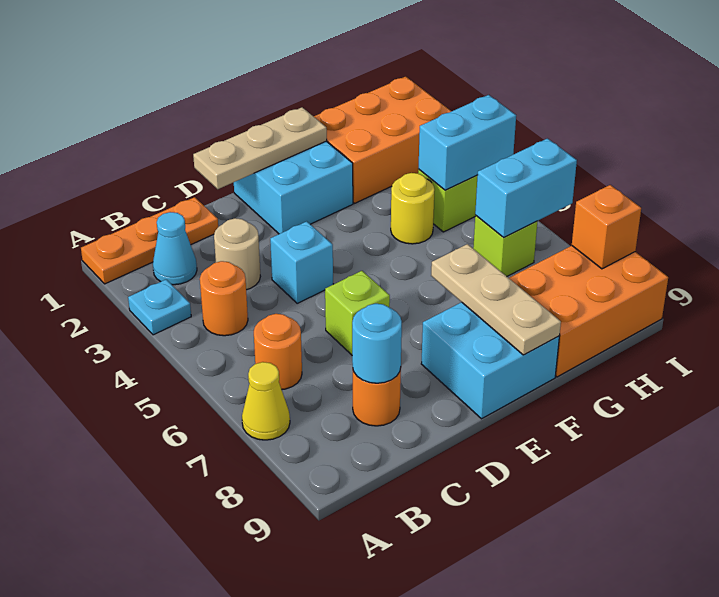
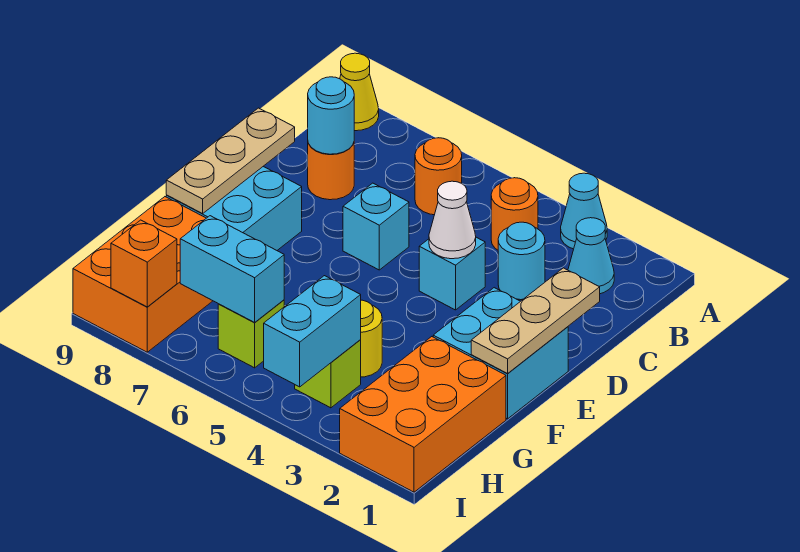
orange plate A1:C1 level 1 -> none
cyan plate A3 level 1 -> cyan cone A3 level 1
yellow cone A7 level 1 -> yellow cone A9 level 1
tan round brick C3 level 1 -> cyan round brick C3 level 1
none -> white cone D4 level 2
lime brick D6 level 1 -> cyan brick D6 level 1
tan plate F7:F9 level 2 -> tan plate D9:F9 level 2
cyan brick H6:I6 level 2 -> cyan brick H6:H7 level 2

